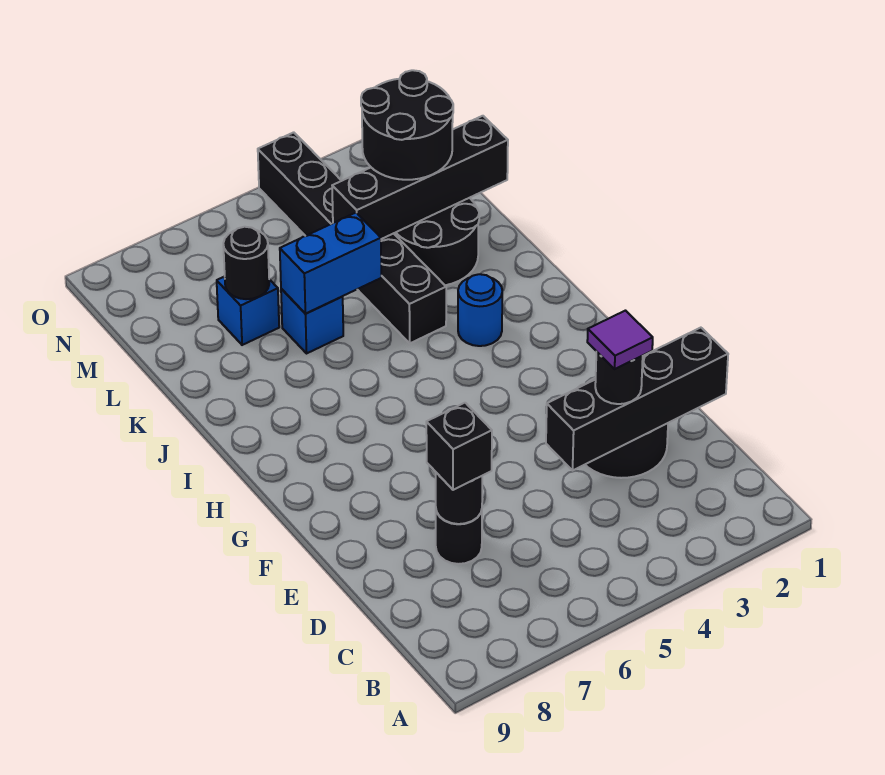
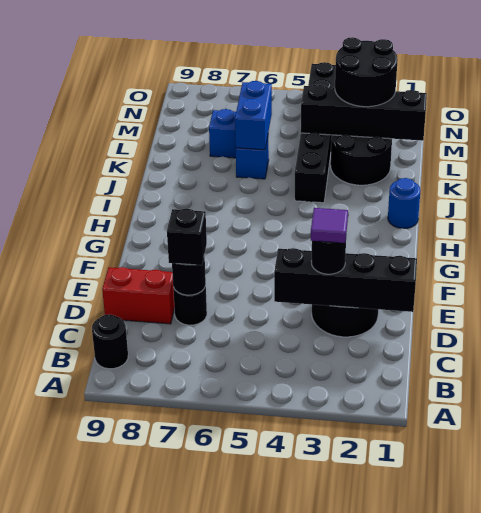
none -> red brick D8:D9 level 1
blue round brick I3 level 1 -> blue round brick I1 level 1
blue brick K5:K6 level 2 -> blue brick K6:L6 level 2
black round brick L7 level 2 -> black round brick B9 level 1

